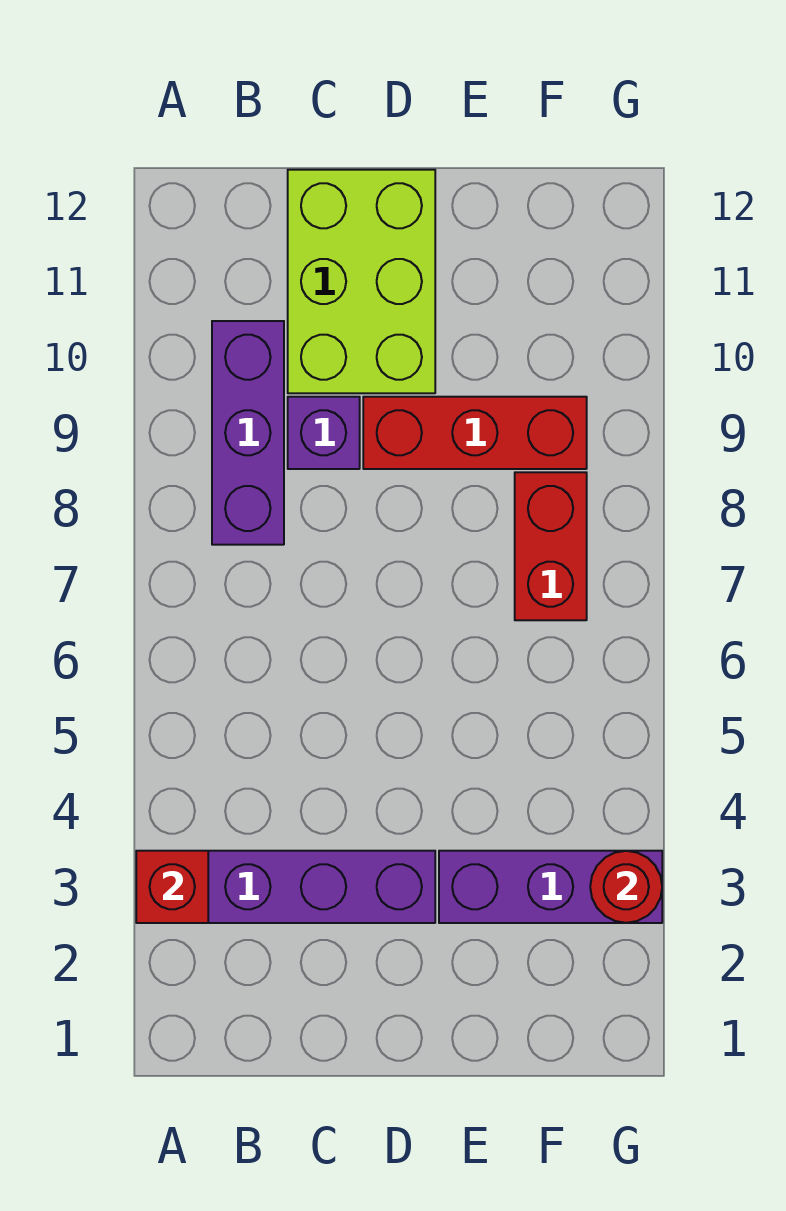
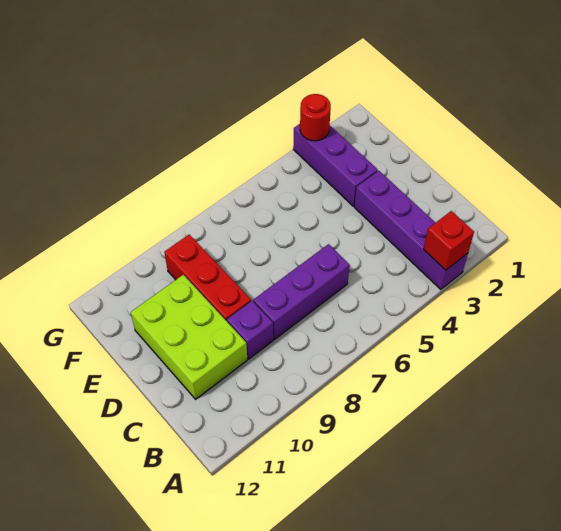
purple brick B8:B10 level 1 -> purple brick C6:C8 level 1
lime brick C10:D12 level 1 -> lime brick C10:E11 level 1
red brick F7:F8 level 1 -> none

